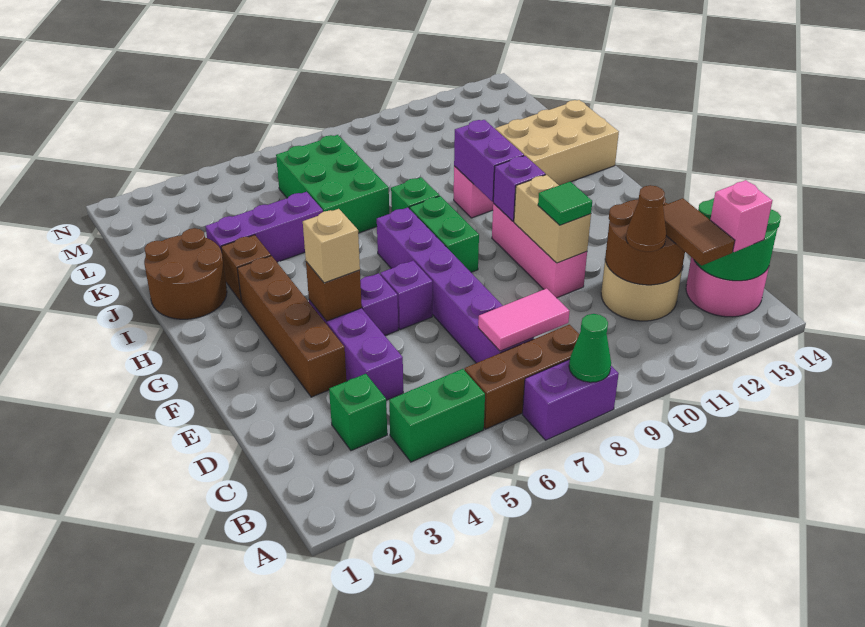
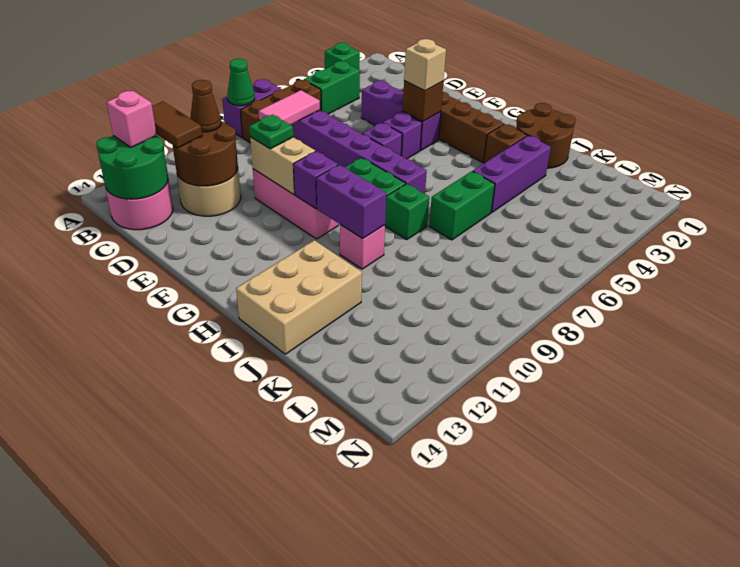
green brick C3 level 1 -> green brick A3 level 1
green tile E10 level 3 -> green plate E10 level 3
green brick J6:L7 level 1 -> green brick J6:J7 level 1

